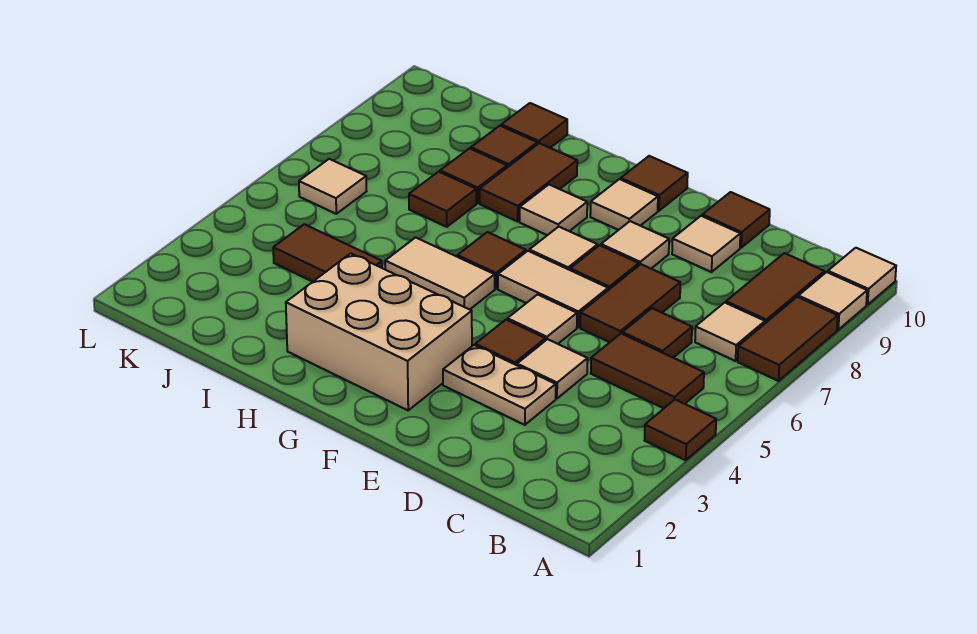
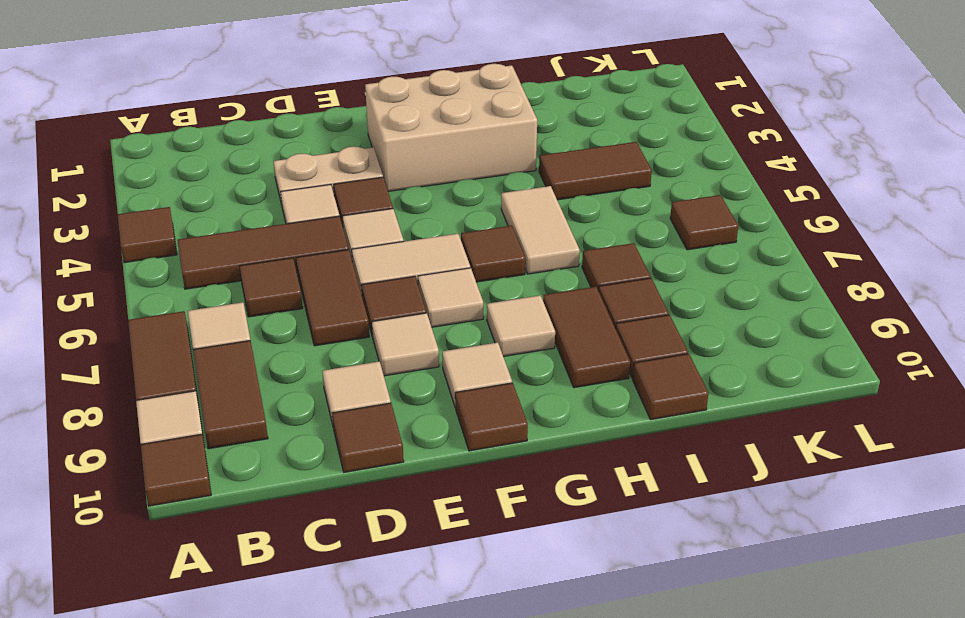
tan tile A10 level 1 -> brown tile A10 level 1
brown tile B5:C5 level 1 -> brown tile B5:D5 level 1
tan tile G5:H5 level 1 -> tan tile H5:H6 level 1
tan tile K6 level 1 -> brown tile K6 level 1

